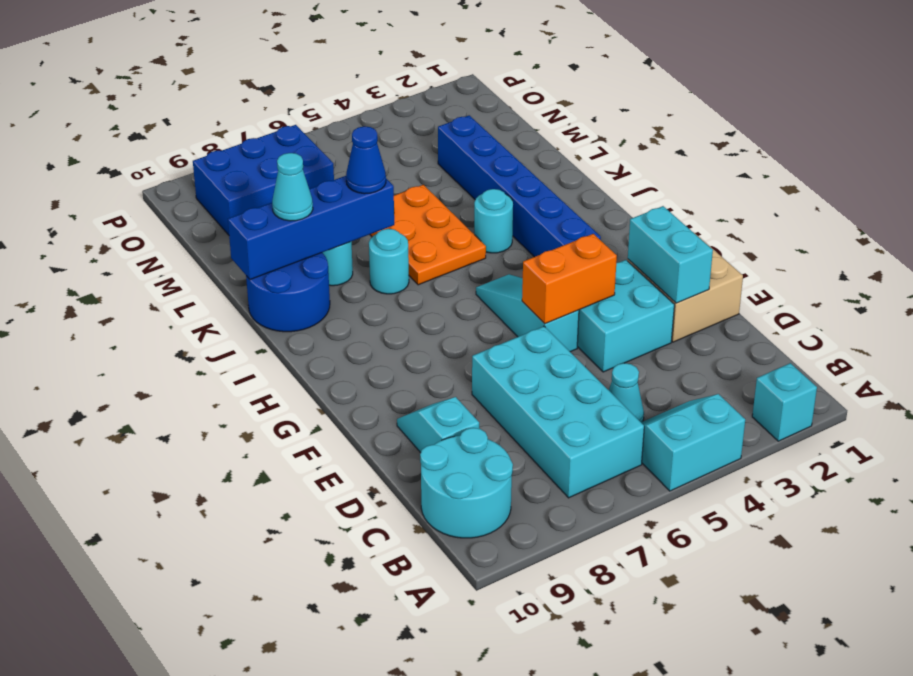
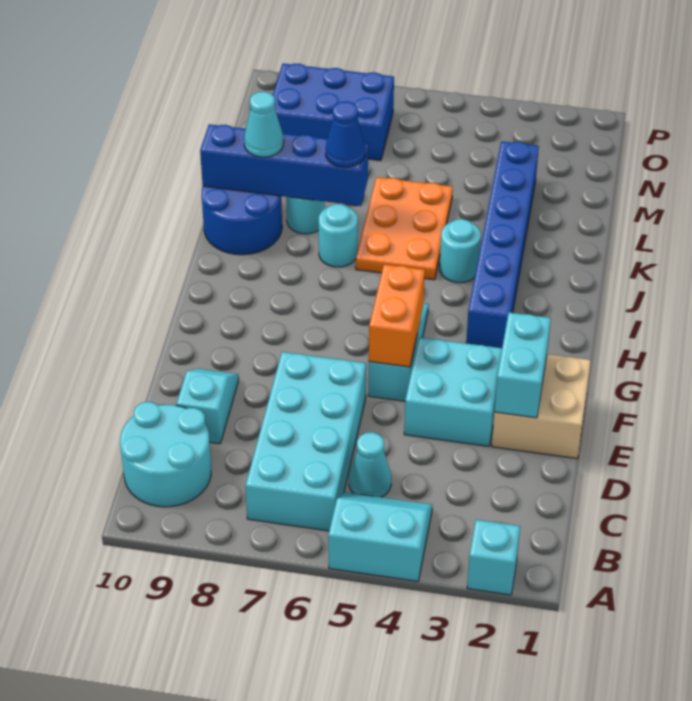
orange brick F4:F5 level 2 -> orange brick F5:G5 level 2

